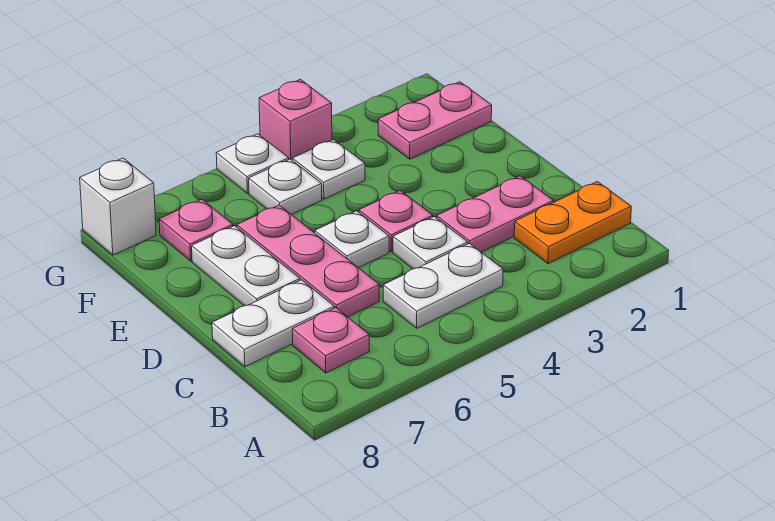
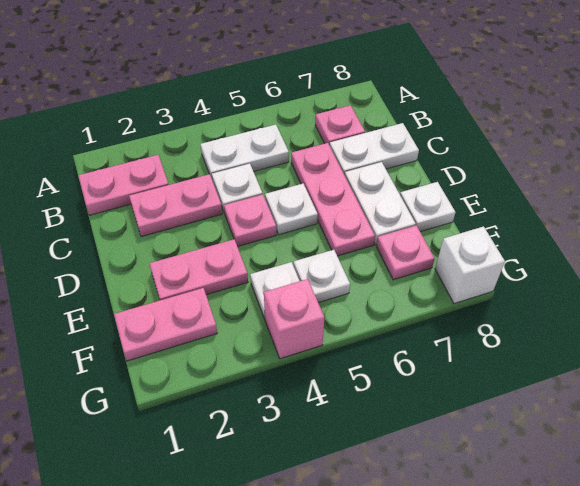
orange plate B1:B2 level 1 -> pink plate B1:B2 level 1
none -> pink plate E2:E3 level 1
white plate G5 level 1 -> white plate E8 level 1

